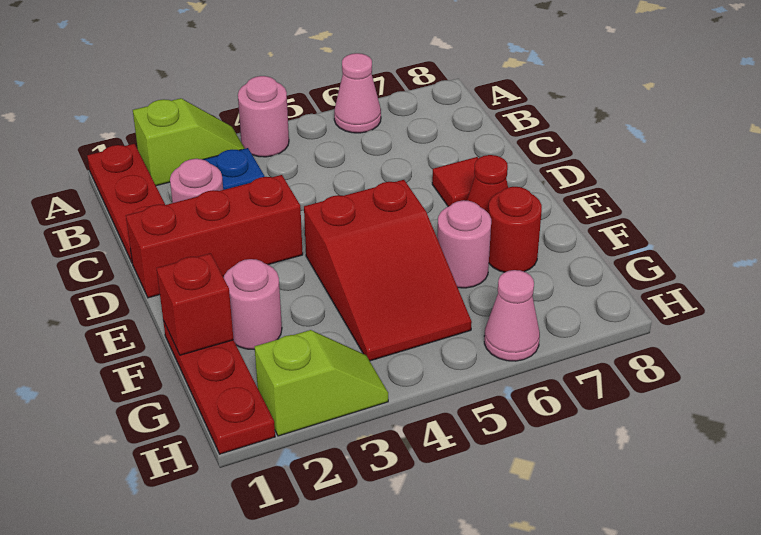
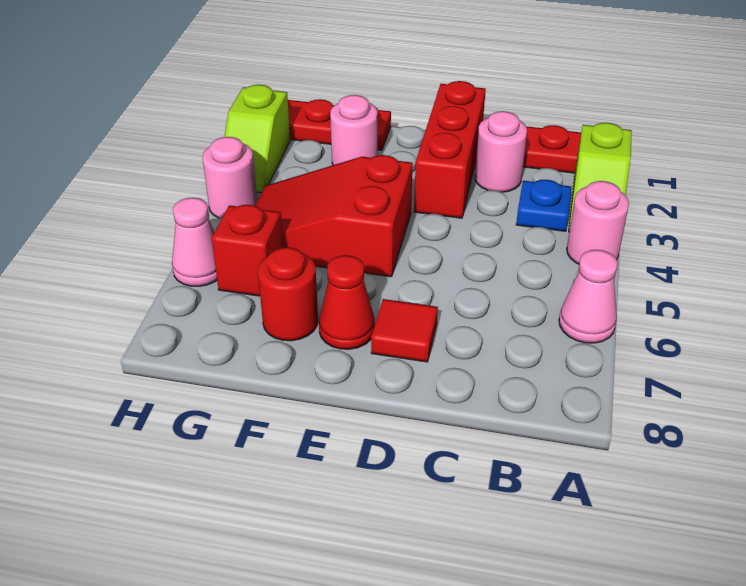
red brick F1 level 2 -> red brick G6 level 1
pink round brick F6 level 1 -> pink round brick H4 level 1

